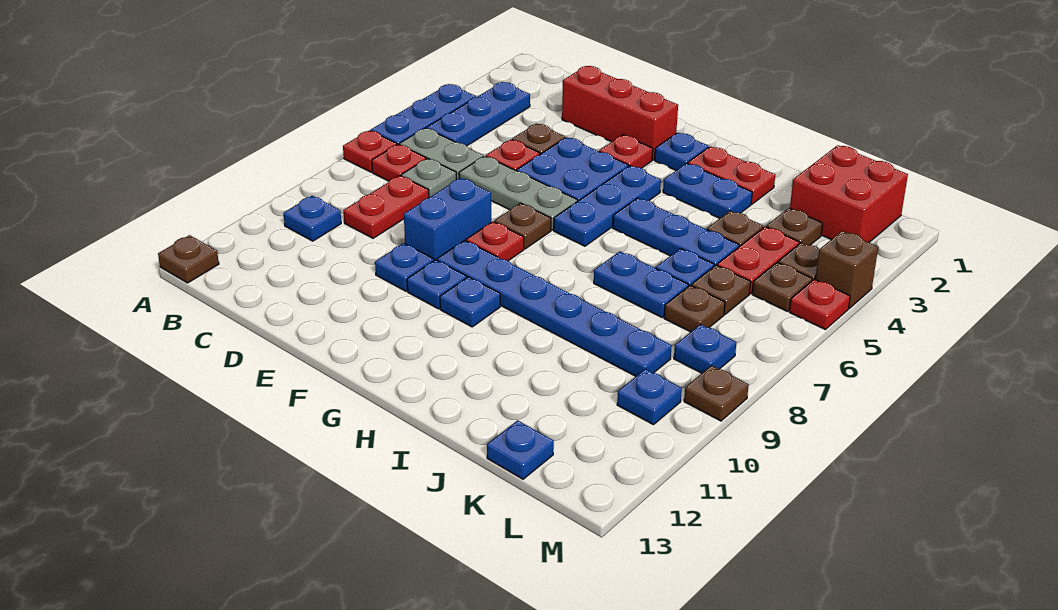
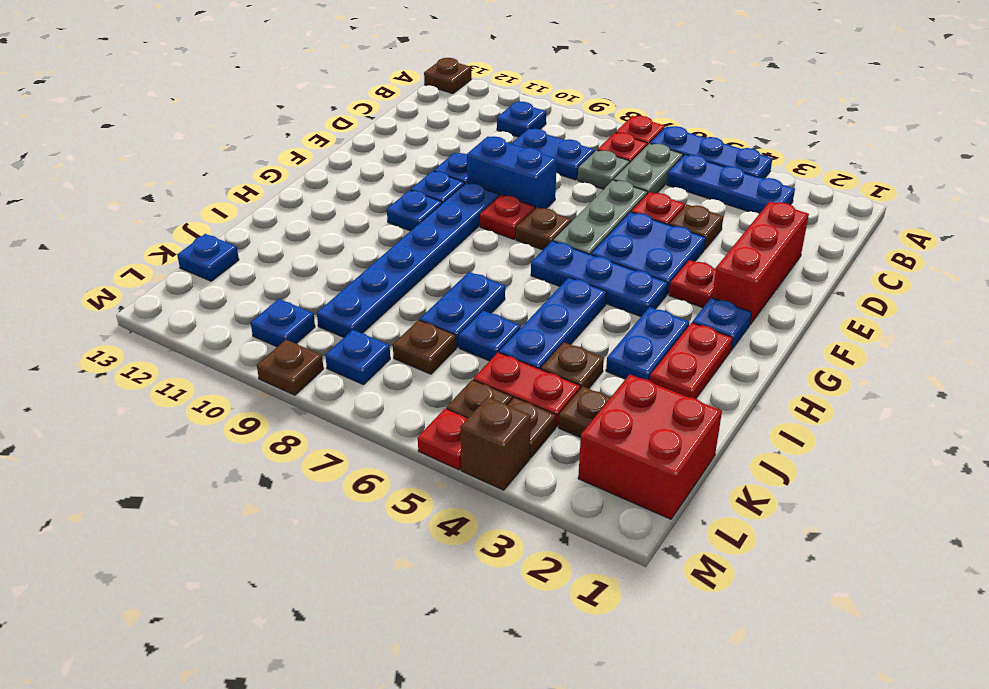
red plate C8:C9 level 1 -> blue plate C8:C9 level 1
brown plate K6 level 1 -> none

